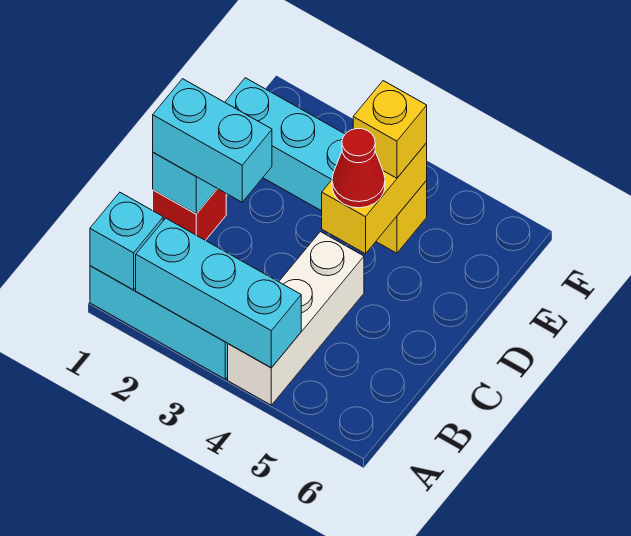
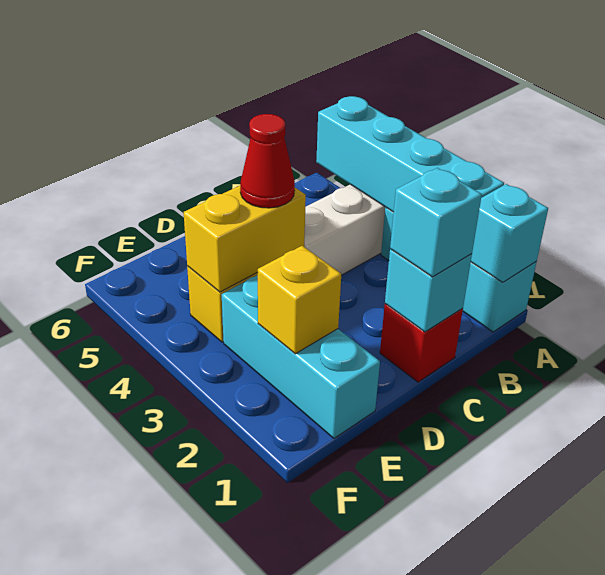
cyan brick A2:A4 level 2 -> cyan brick A2:A5 level 2
cyan brick C1:C2 level 3 -> cyan brick C1 level 3
yellow brick E4 level 3 -> yellow brick E2 level 2

